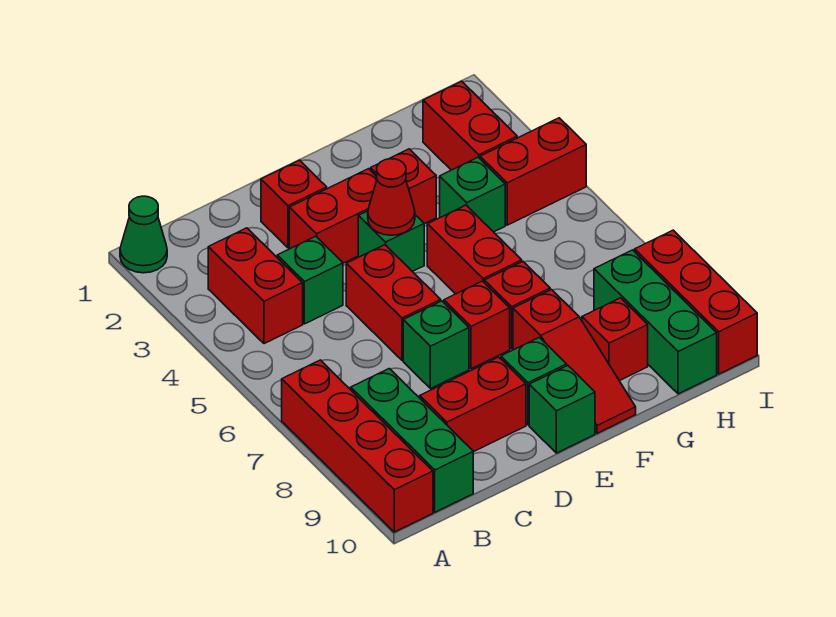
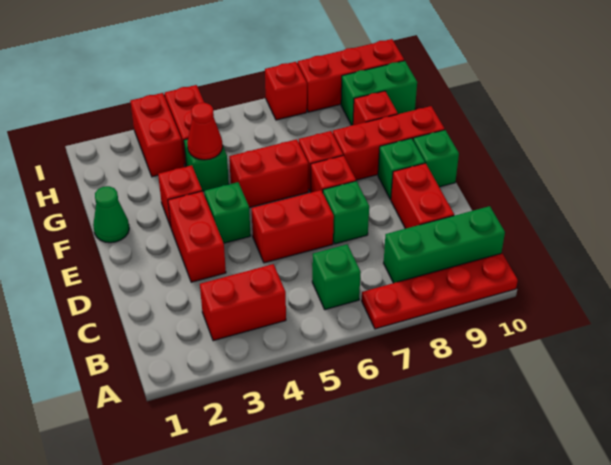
green cone A1 level 1 -> green cone F1 level 1
red brick A7:A10 level 1 -> red plate A7:A10 level 1
green brick C4 level 1 -> green brick B6 level 1
red brick D2 level 1 -> red brick I7 level 1
red cone E4 level 2 -> red cone G4 level 2
red slope F8:F10 level 1 top 8 -> red brick F8:F10 level 1
red brick H2:H3 level 1 -> red brick H3:I3 level 1
green brick H8:H10 level 1 -> green brick H9:H10 level 1

